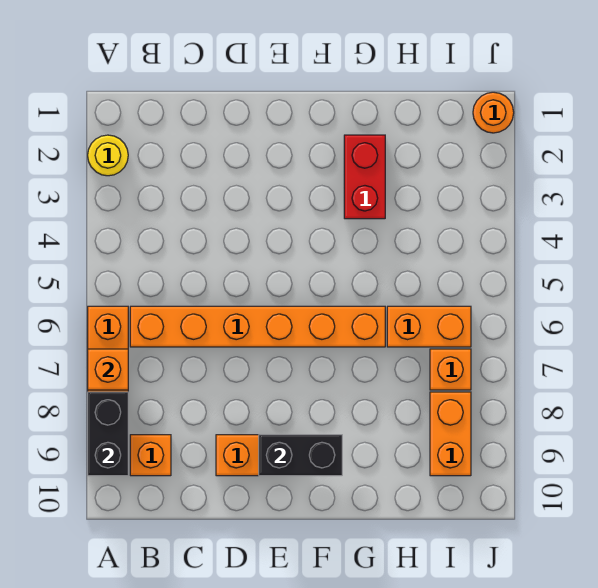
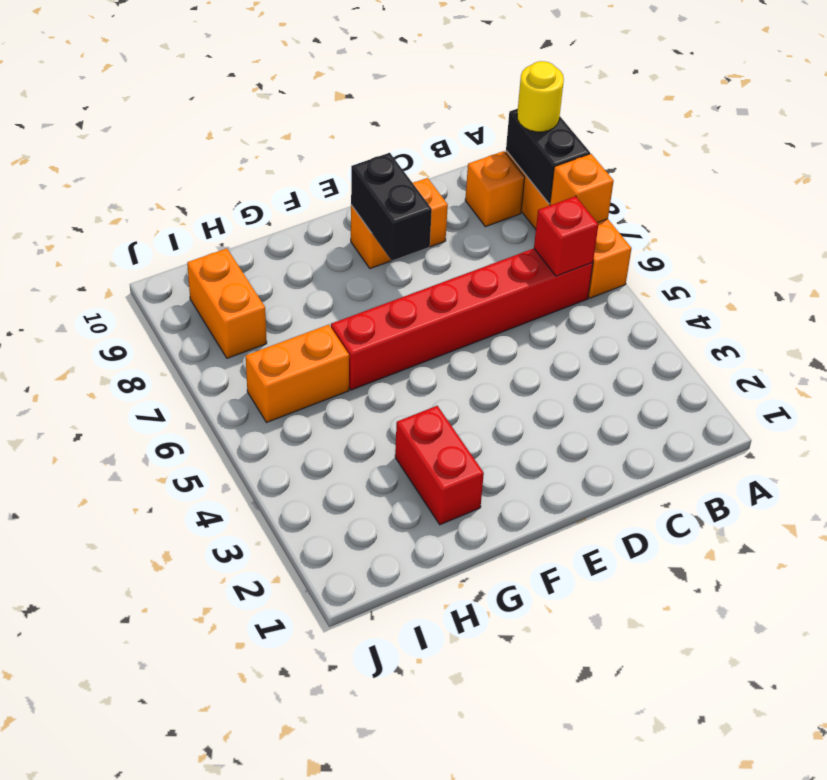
yellow round brick A2 level 1 -> yellow round brick A9 level 3
orange brick B6:G6 level 1 -> red brick B6:G6 level 1
none -> red brick B6 level 2
black brick E9:F9 level 2 -> black brick E8:E9 level 2
orange brick I7 level 1 -> none
orange round brick J1 level 1 -> none

